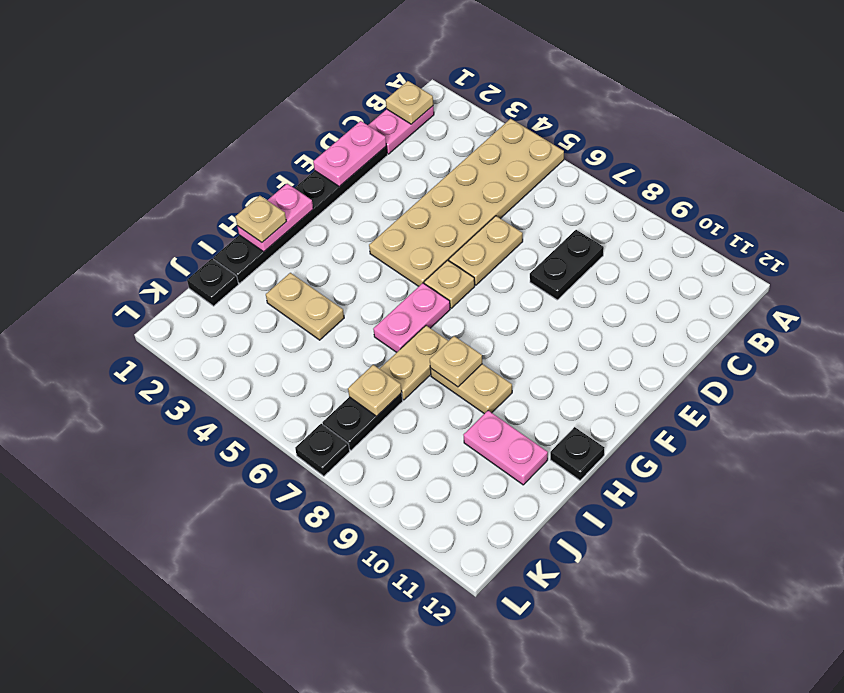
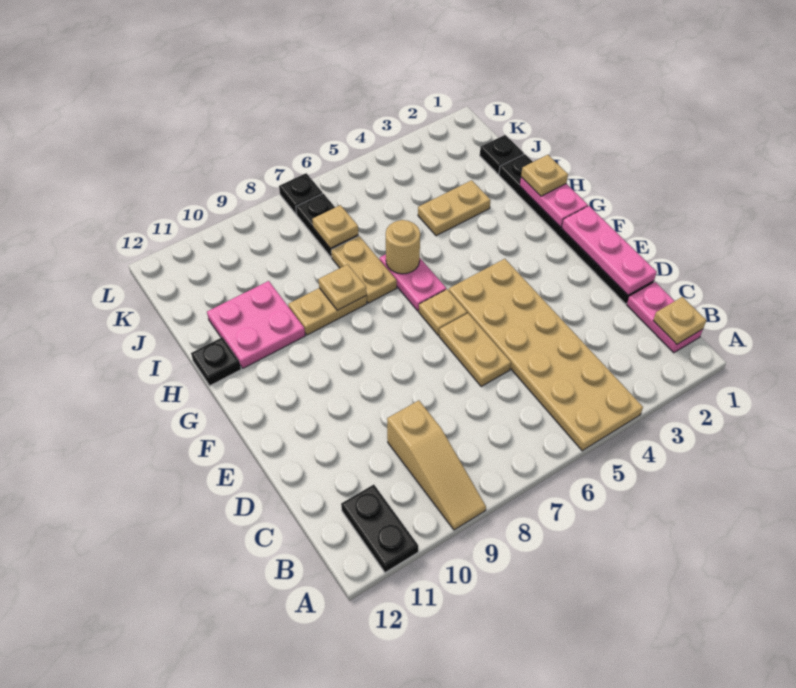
none -> tan slope A9:C9 level 1 top C
black plate C8:D8 level 1 -> black plate A11:B11 level 1
pink plate D1:E1 level 2 -> pink plate D1:F1 level 2
none -> tan round brick H6 level 2
pink plate I10:I11 level 1 -> pink plate H10:I11 level 1

